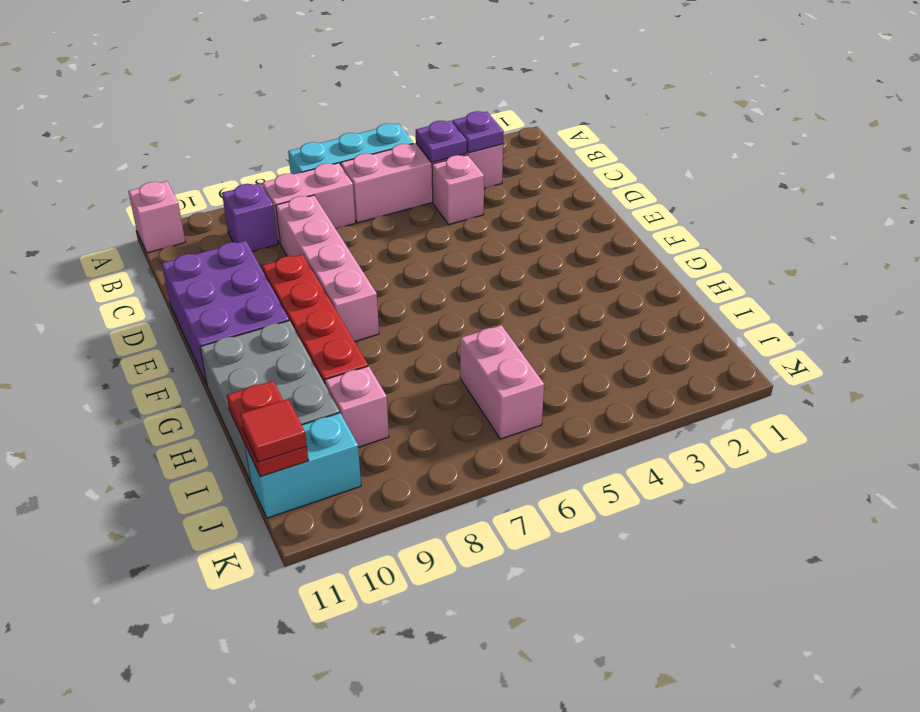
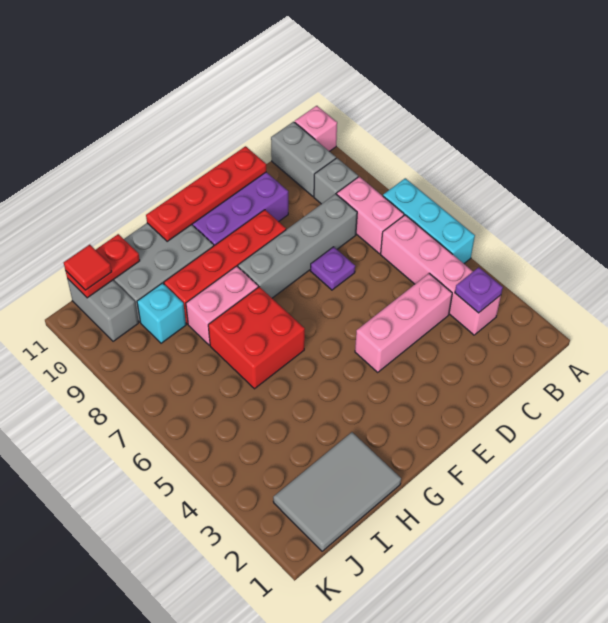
purple plate B4 level 2 -> purple plate D7 level 1
purple brick B9 level 1 -> grey brick B9 level 1
none -> grey brick B10:B11 level 1
pink brick C4 level 1 -> pink brick C4:E4 level 1
pink brick C8:F8 level 1 -> grey brick C8:F8 level 1
none -> red plate D11:G11 level 2
none -> red brick G6:H7 level 1
none -> grey tile H1:J2 level 1
pink brick I6:J6 level 1 -> pink brick G8:H8 level 1
pink brick I9 level 1 -> cyan brick I9 level 1
cyan brick J10:J11 level 1 -> grey brick J10:J11 level 1

